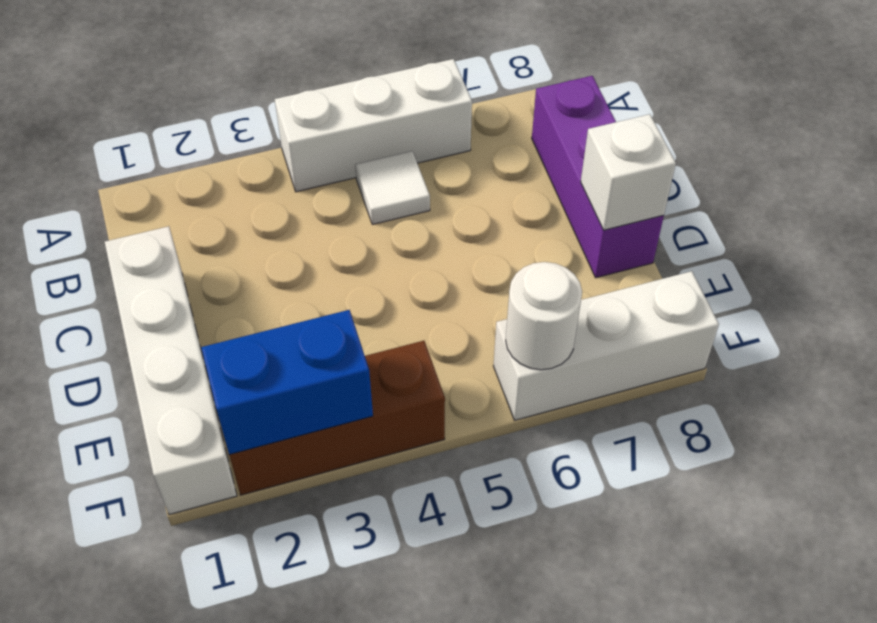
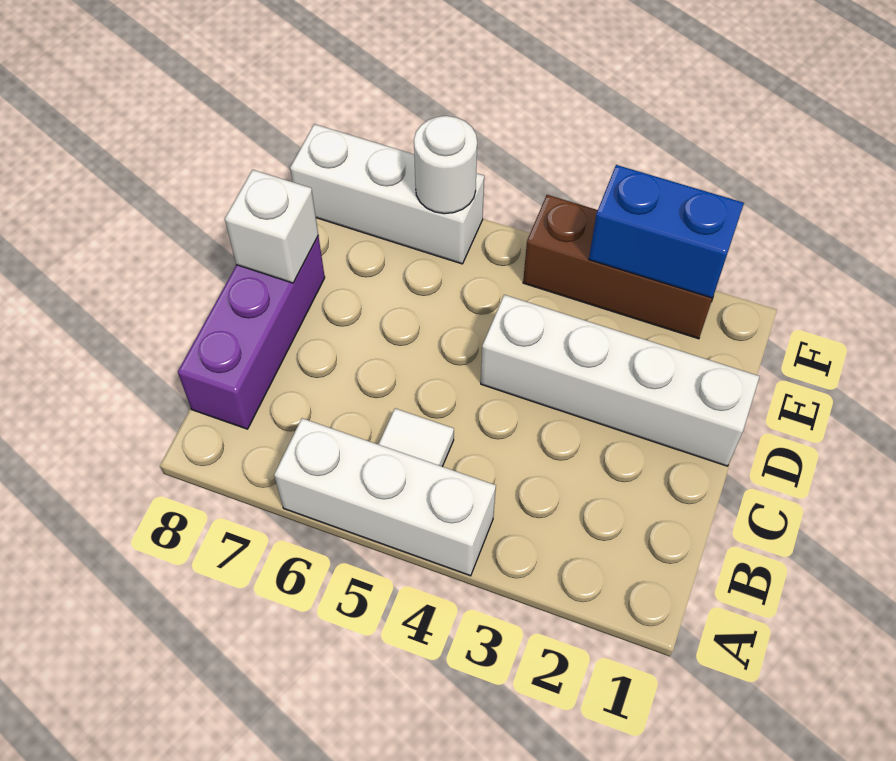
white brick C1:F1 level 1 -> white brick D1:D4 level 1

